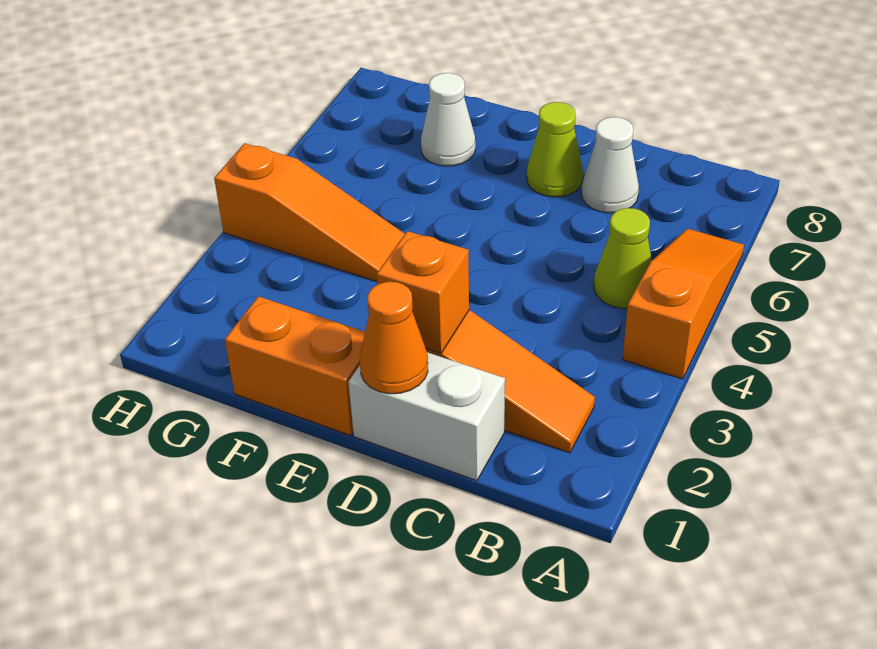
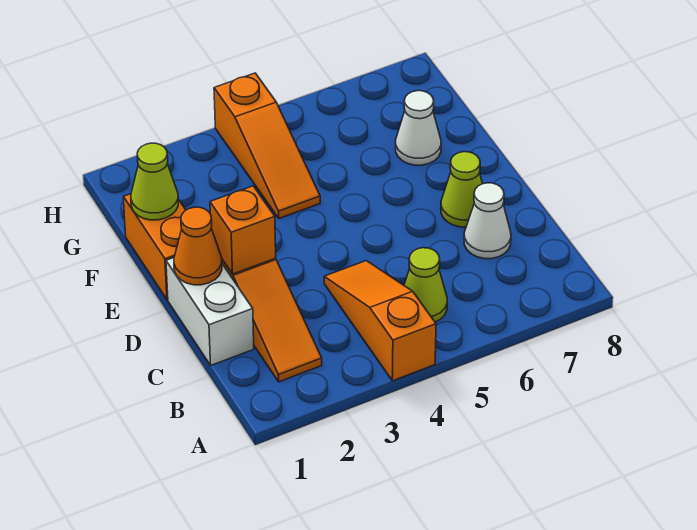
orange slope A4:A6 level 1 top 4 -> orange slope A4:C4 level 1 top A
none -> lime cone F1 level 2

